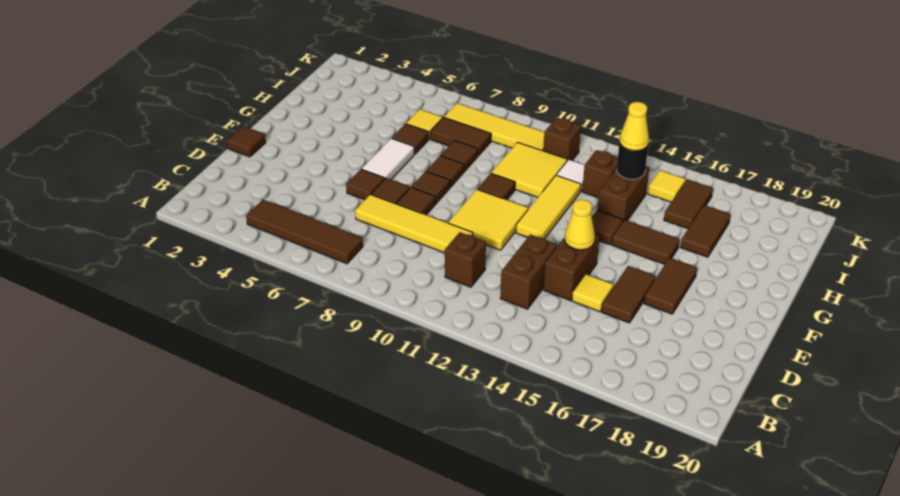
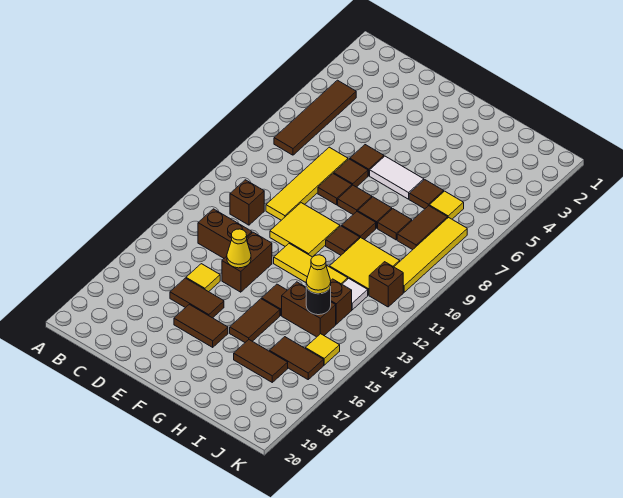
brown brick D14:E14 level 1 -> brown brick E13:E14 level 1
brown tile E1 level 1 -> brown tile G9 level 1

